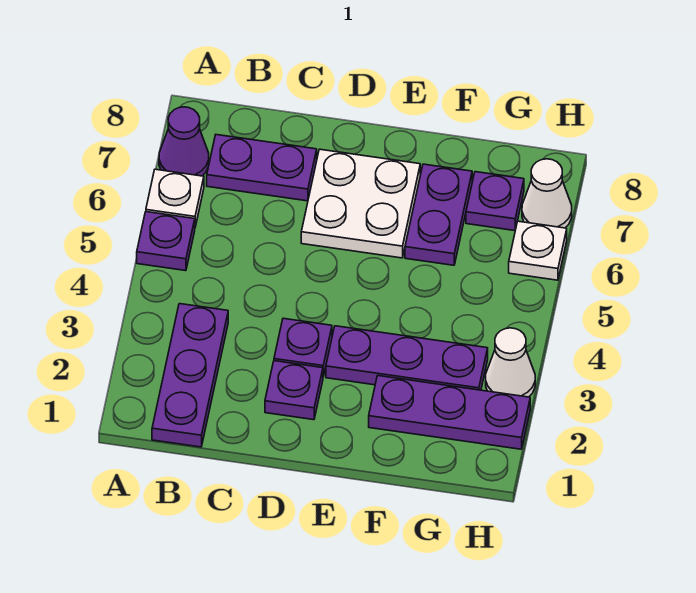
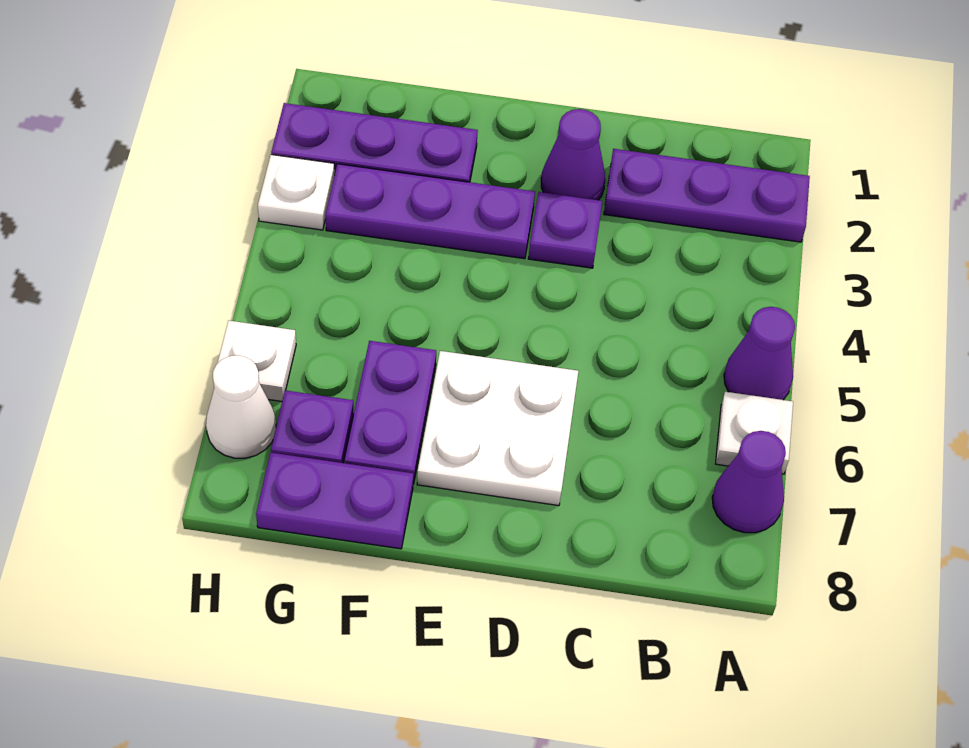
purple plate A5 level 1 -> purple cone A5 level 1
purple plate B1:B3 level 1 -> purple plate A2:C2 level 1
purple plate B7:C7 level 1 -> purple plate F8:G8 level 1
purple plate D2 level 1 -> purple cone D2 level 1
white cone H3 level 1 -> white plate H3 level 1

